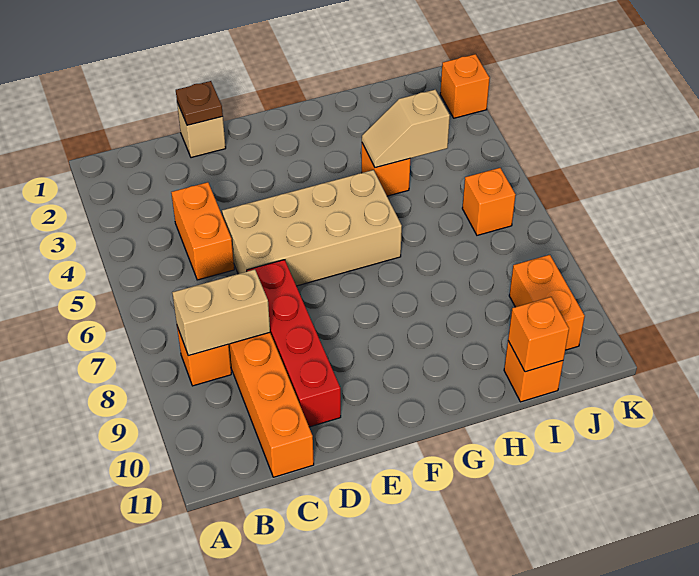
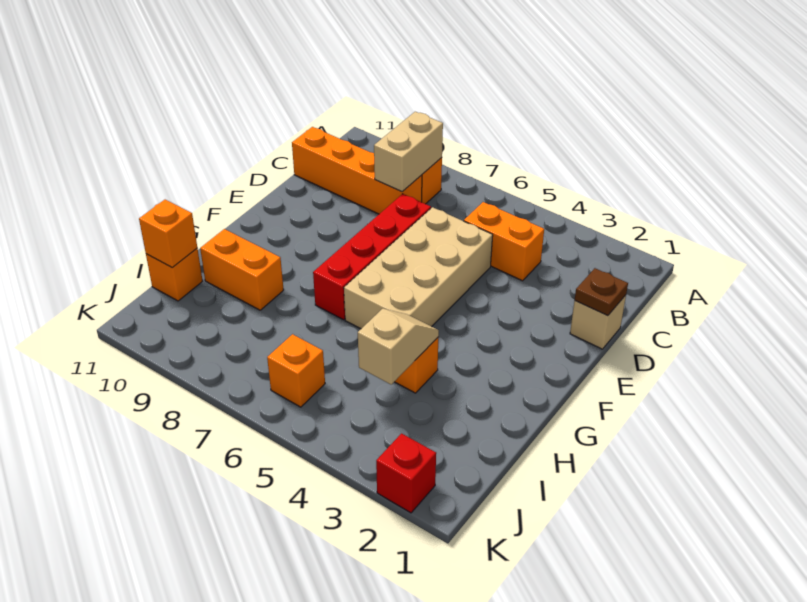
red brick D7:D10 level 1 -> red brick D7:G7 level 1
orange brick J9:J10 level 1 -> orange brick H9:H10 level 1
orange brick K2 level 1 -> red brick K2 level 1

